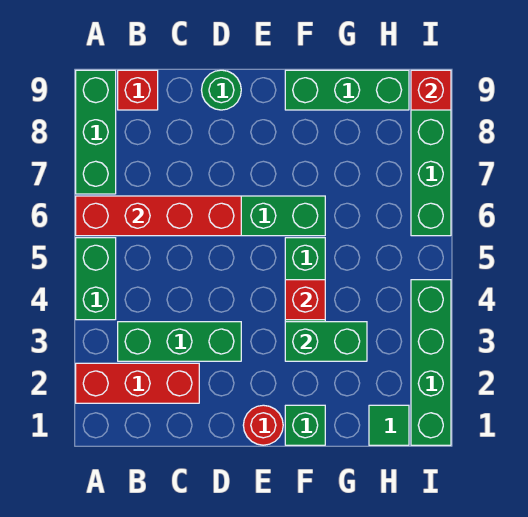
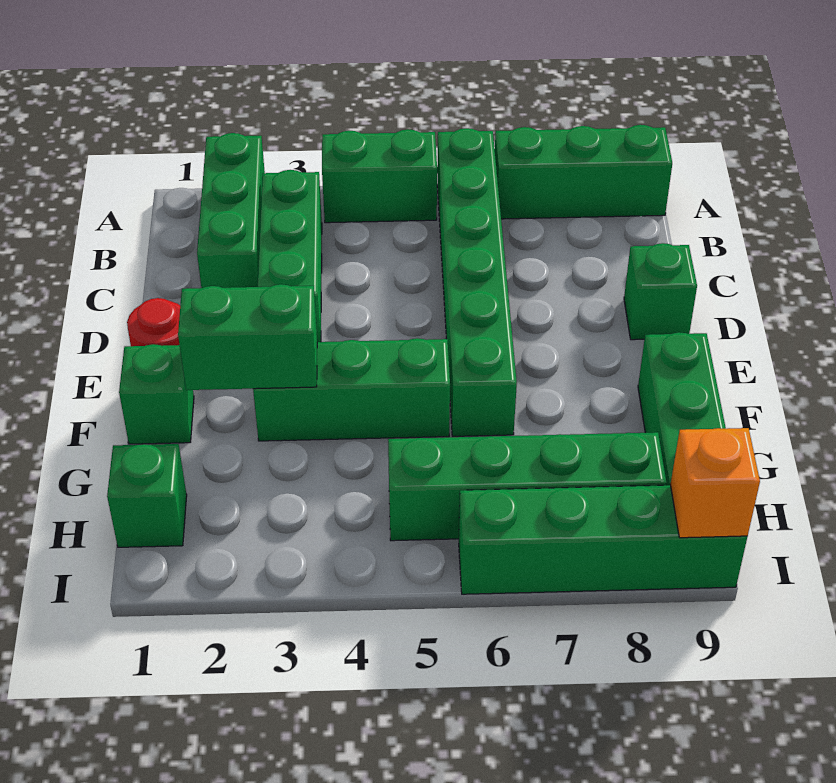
red brick A2:C2 level 1 -> green brick A2:C2 level 1
red brick A6:D6 level 2 -> none
red brick B9 level 1 -> none
green round brick D9 level 1 -> green brick D9 level 1
green brick F3:G3 level 2 -> green brick F2:F3 level 2
red brick F4 level 2 -> none
green tile H1 level 1 -> green brick H1 level 1
green brick I1:I4 level 1 -> green brick H5:H8 level 1
red brick I9 level 2 -> orange brick I9 level 2

